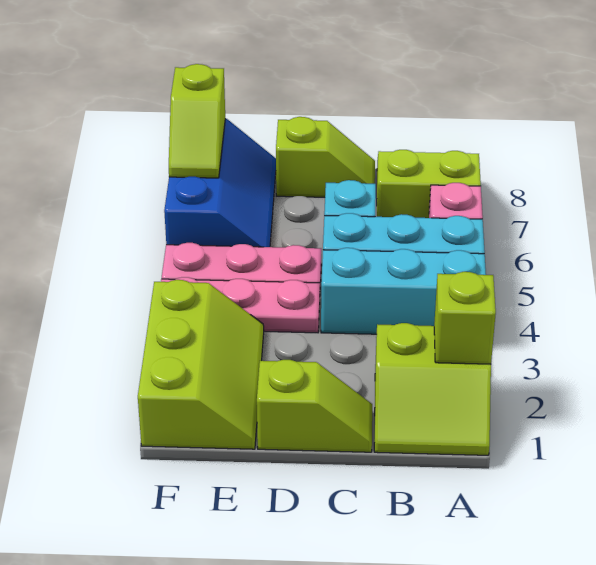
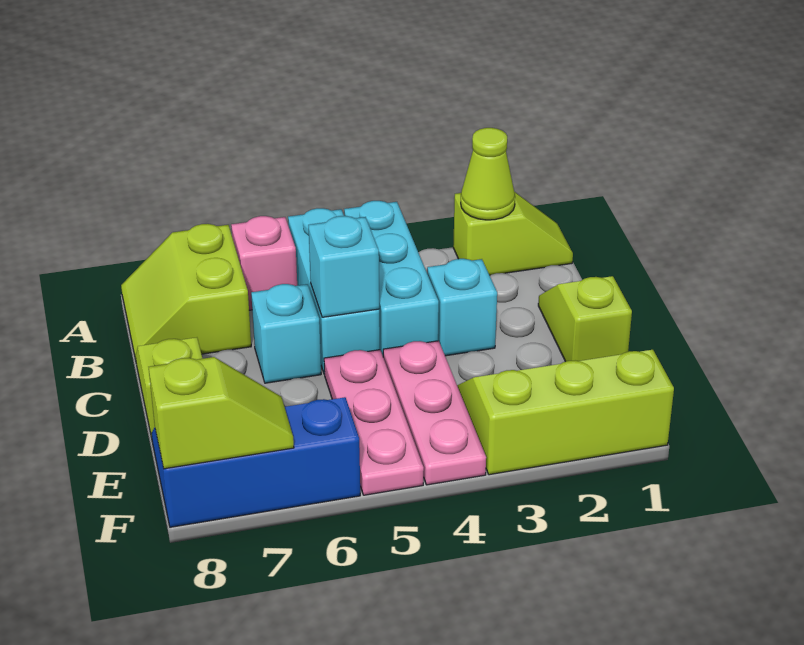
lime slope A1:B2 level 1 top 2 -> lime slope A1:A2 level 1 top 2
lime brick A2 level 2 -> lime cone A2 level 2
none -> cyan brick C3 level 1
none -> cyan brick C5 level 2

